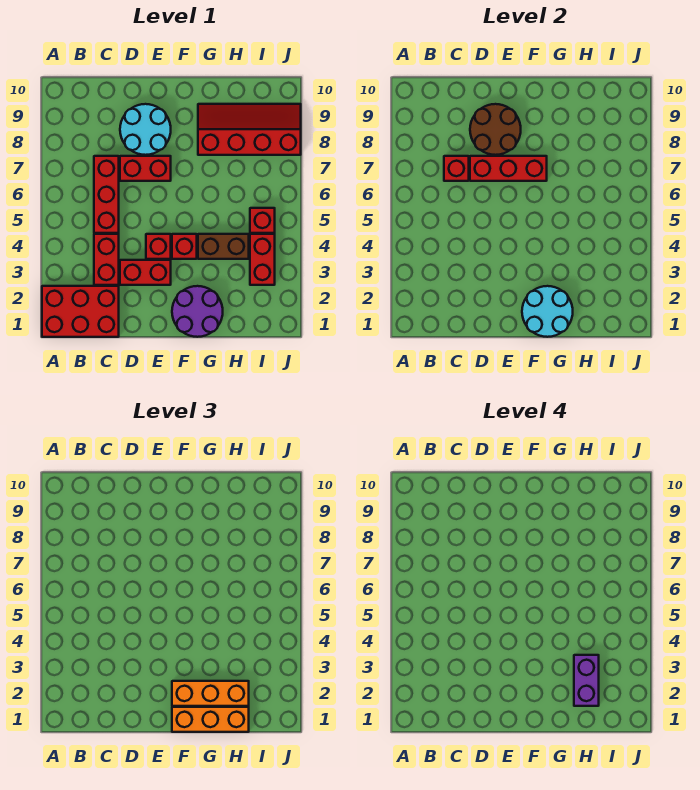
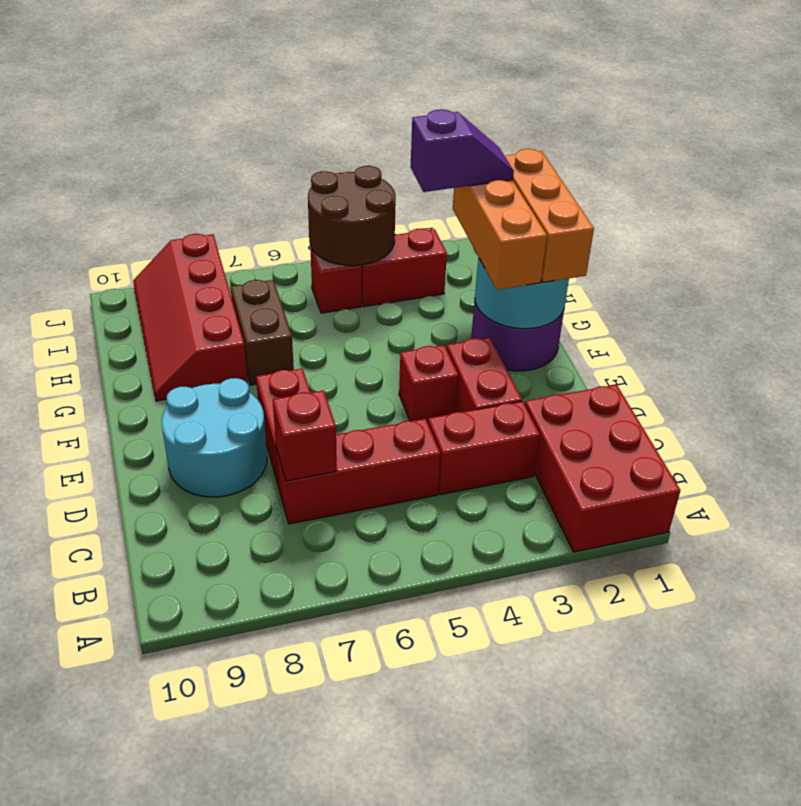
red brick D7:F7 level 2 -> none
brown round brick D8:E9 level 2 -> brown round brick I4:J5 level 2
red brick F4 level 1 -> none
brown brick G4:H4 level 1 -> brown brick G7:H7 level 1
purple brick H2:H3 level 4 -> purple slope H2:H3 level 4 top 3

